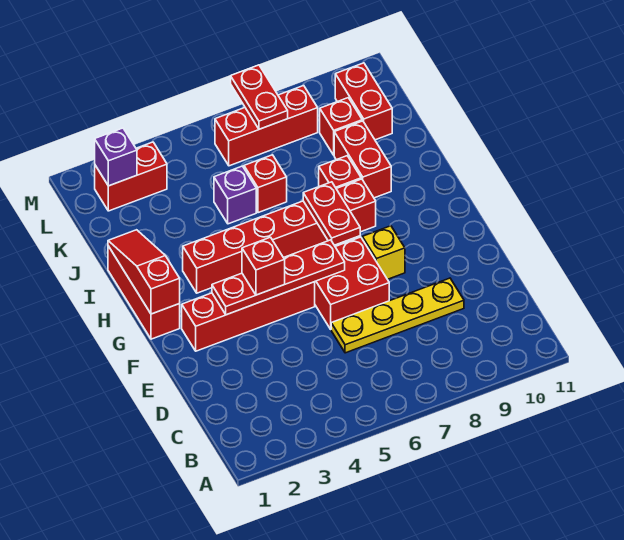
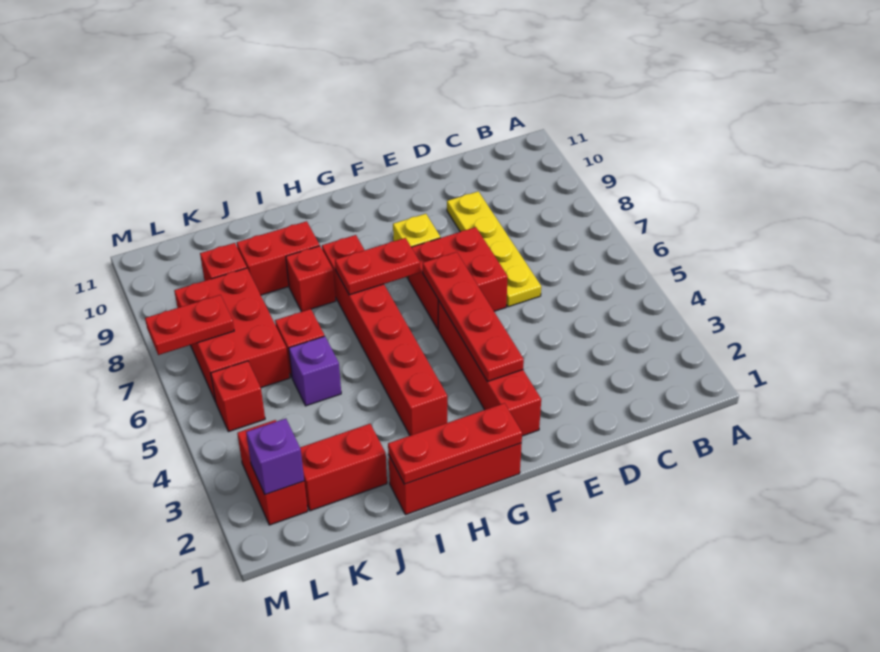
red brick F4 level 3 -> red brick L5 level 1
red slope G1:I1 level 2 top G -> red plate G1:I1 level 2
red brick K10:L10 level 1 -> red brick J2:K2 level 1
red brick L6:L8 level 1 -> red brick K6:L8 level 1

